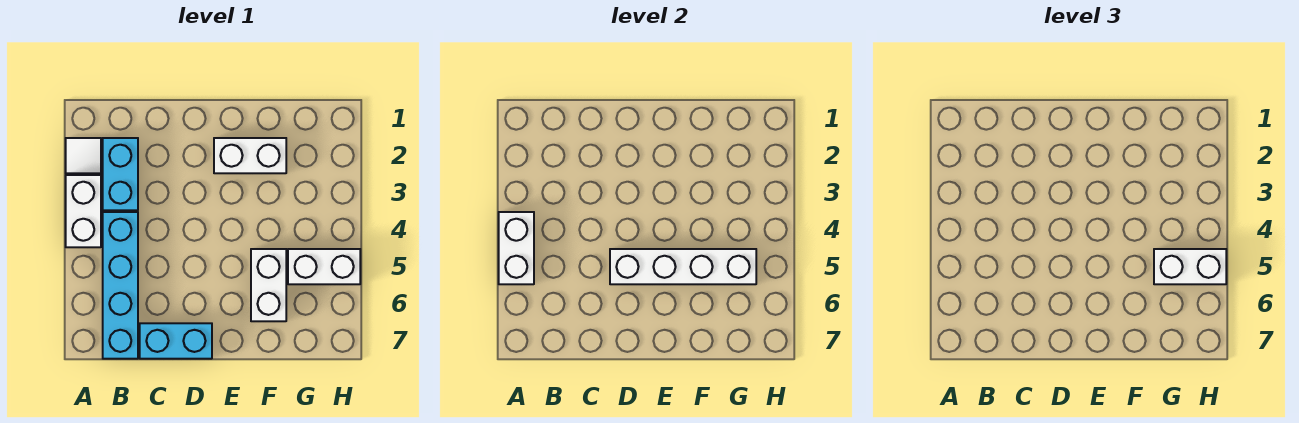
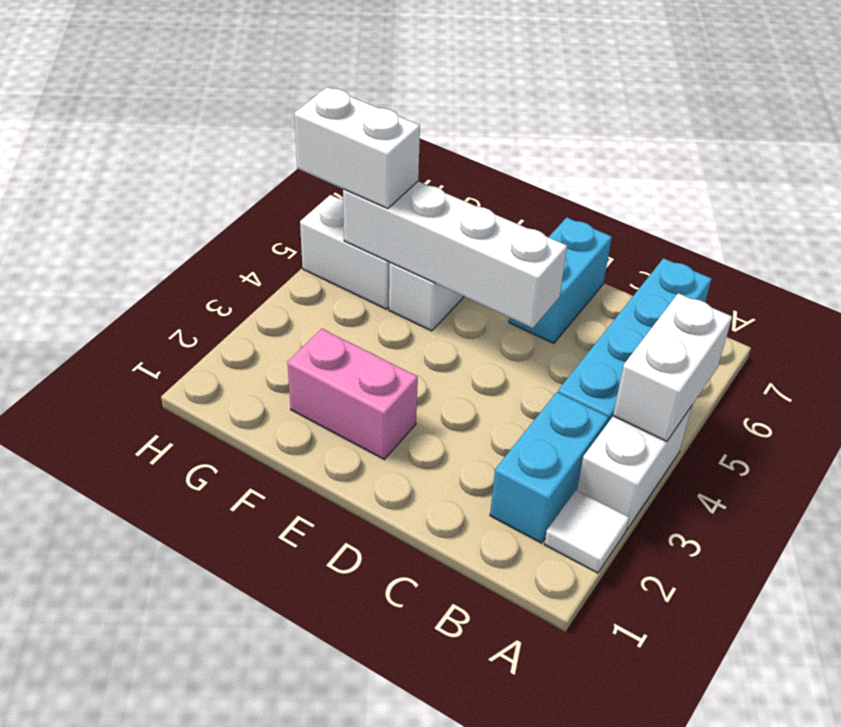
cyan brick C7:D7 level 1 -> cyan brick D6:D7 level 1
white brick E2:F2 level 1 -> pink brick E2:F2 level 1

